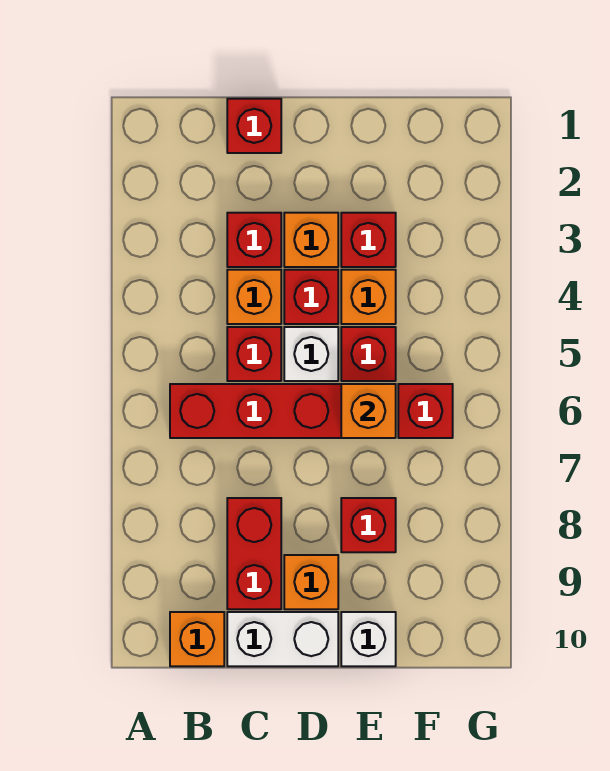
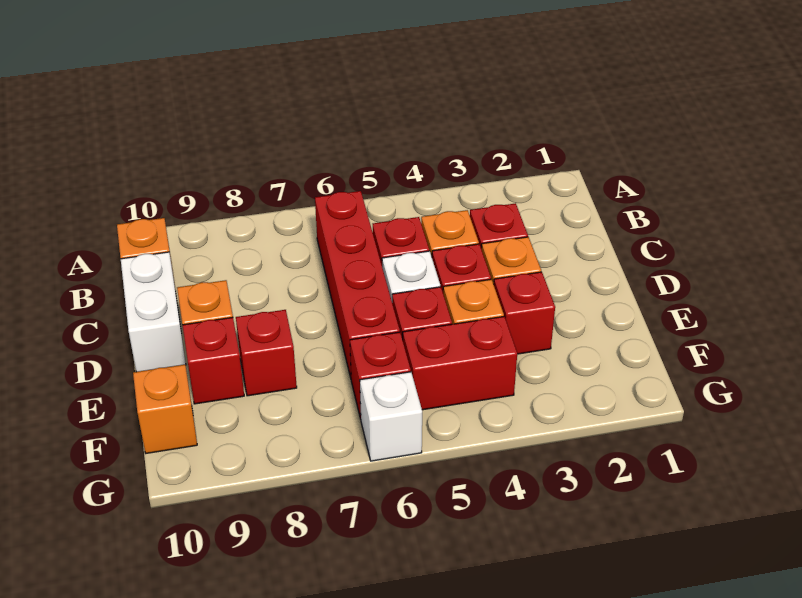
red brick C1 level 1 -> red brick E9 level 1
red brick C8:C9 level 1 -> red brick F4:F5 level 1
orange brick E6 level 2 -> orange brick F10 level 1
white brick E10 level 1 -> white brick G6 level 1

